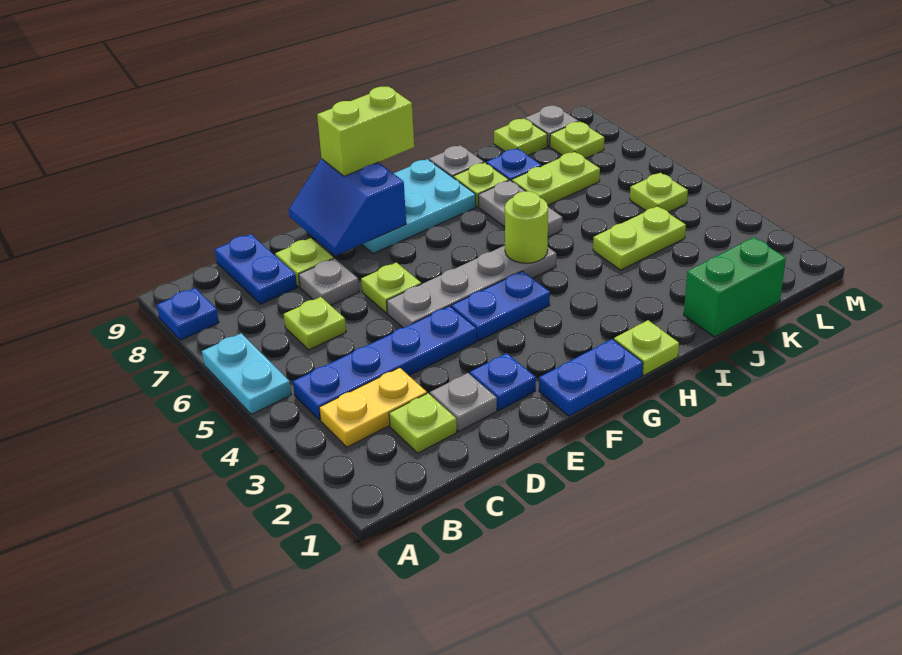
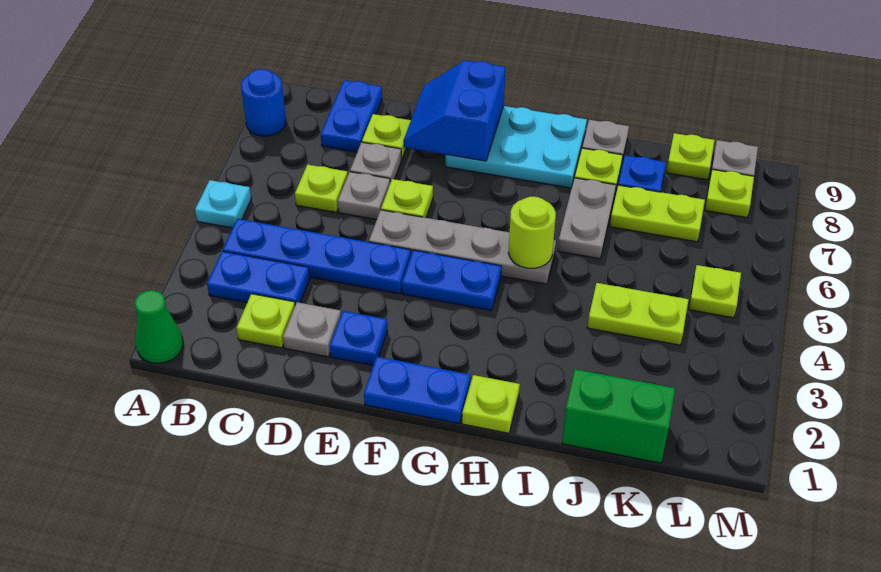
none -> green cone A1 level 1
cyan plate A5:A6 level 1 -> cyan plate A5 level 1
blue plate A8 level 1 -> blue round brick A8 level 1
yellow plate B3:C3 level 1 -> blue plate B3:C3 level 1
none -> grey plate D6 level 1
lime brick F9:G9 level 3 -> none

